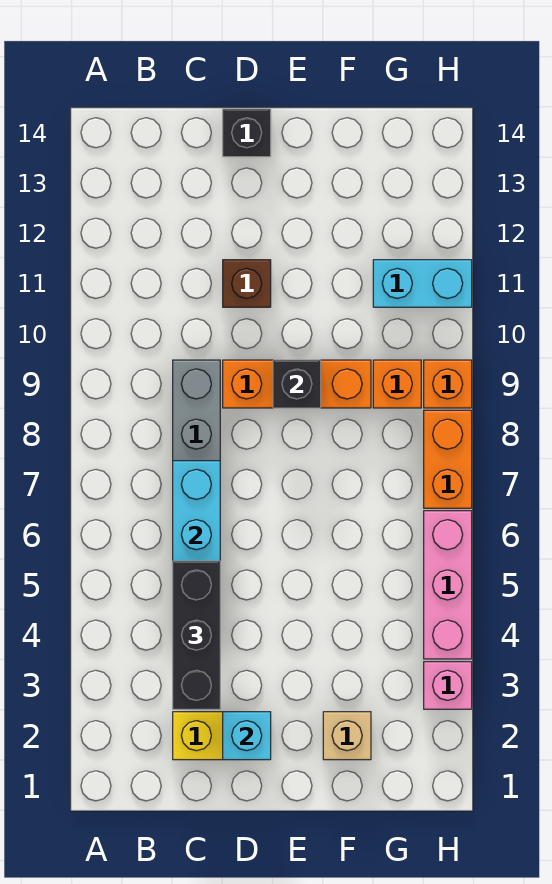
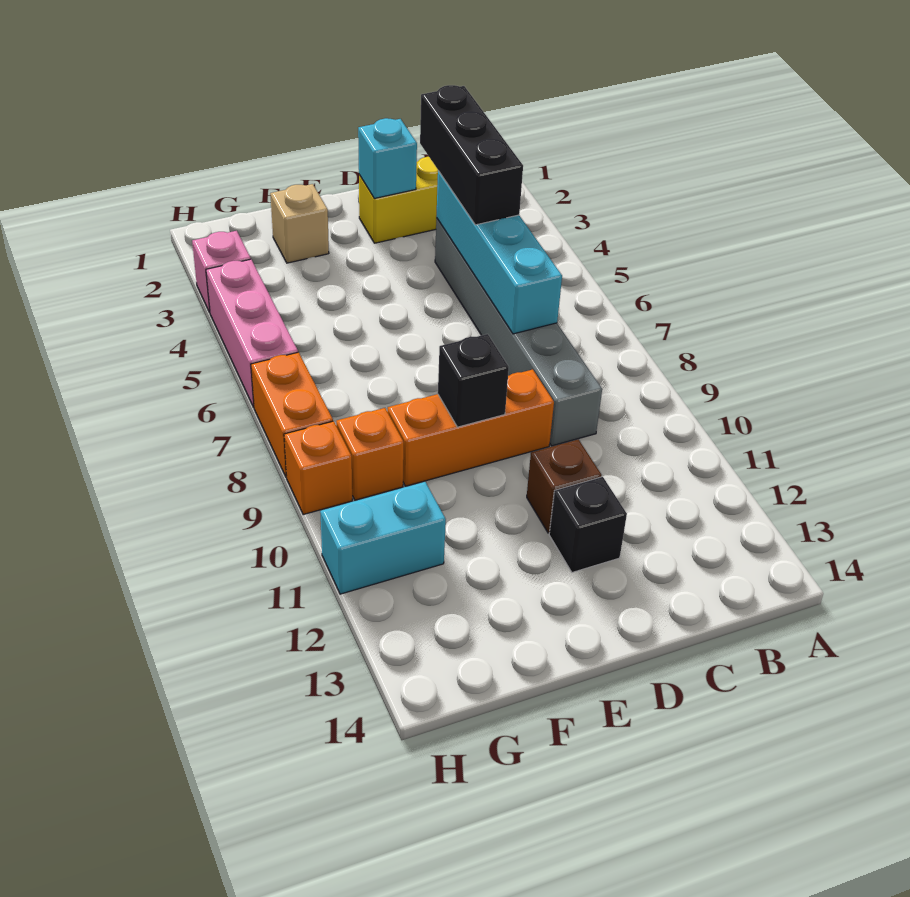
black brick D14 level 1 -> black brick D12 level 1

